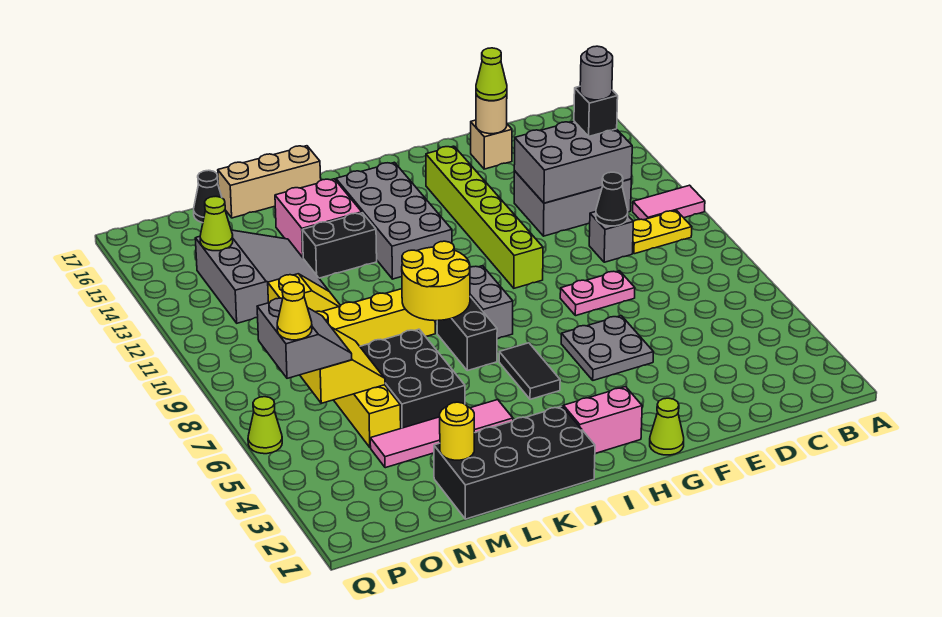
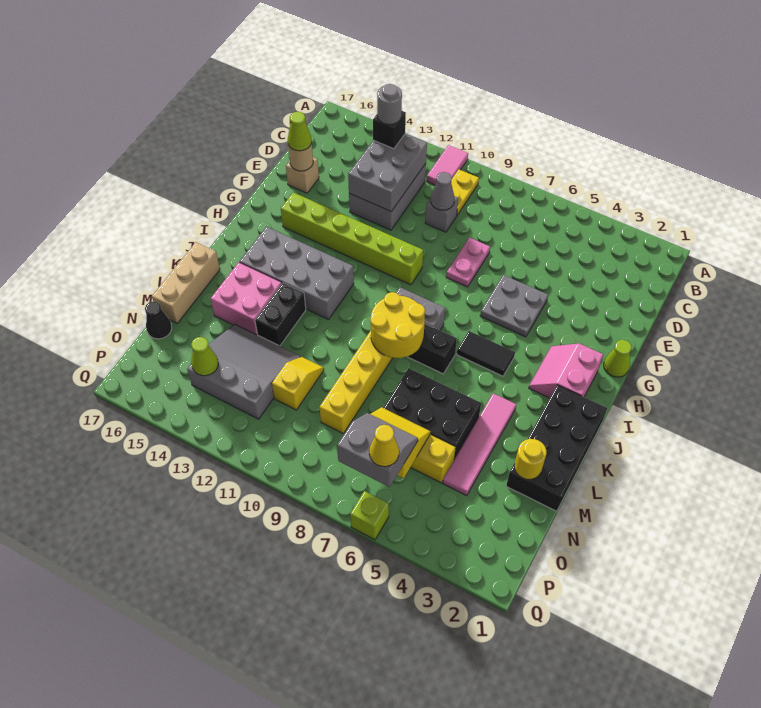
black cone D10 level 2 -> grey cone D10 level 2
lime cone Q6 level 1 -> lime brick Q6 level 1

